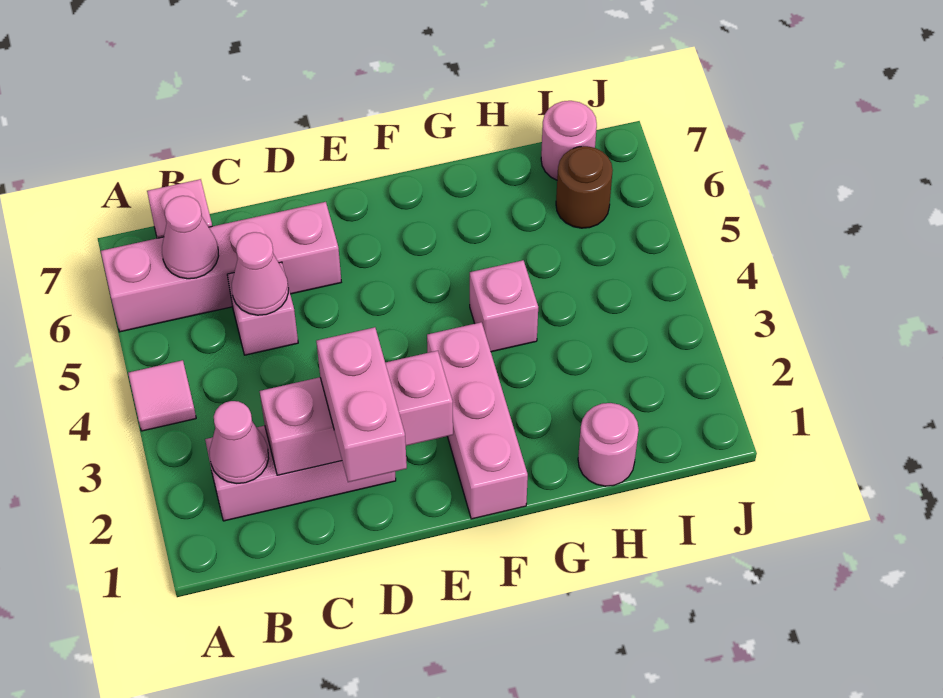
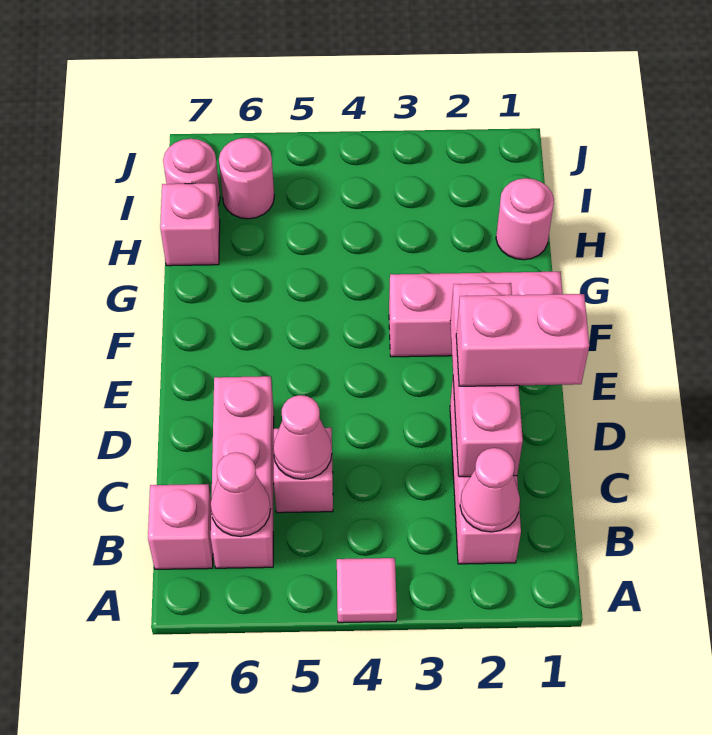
pink brick A6:D6 level 1 -> pink brick B6:D6 level 1
pink brick G4 level 1 -> pink brick H7 level 1
brown round brick I6 level 1 -> pink round brick I6 level 1

